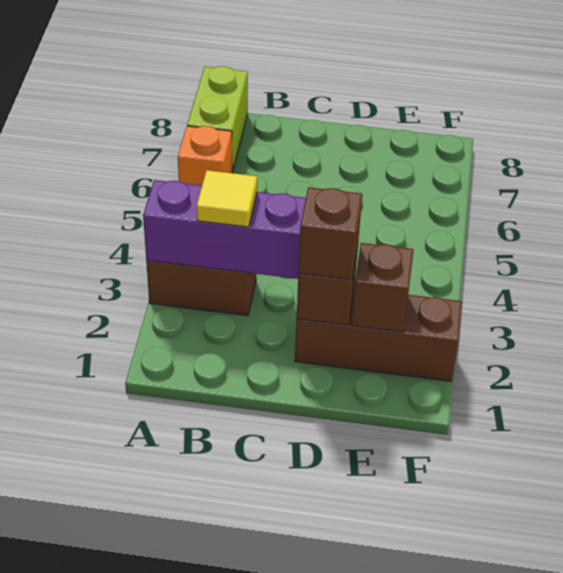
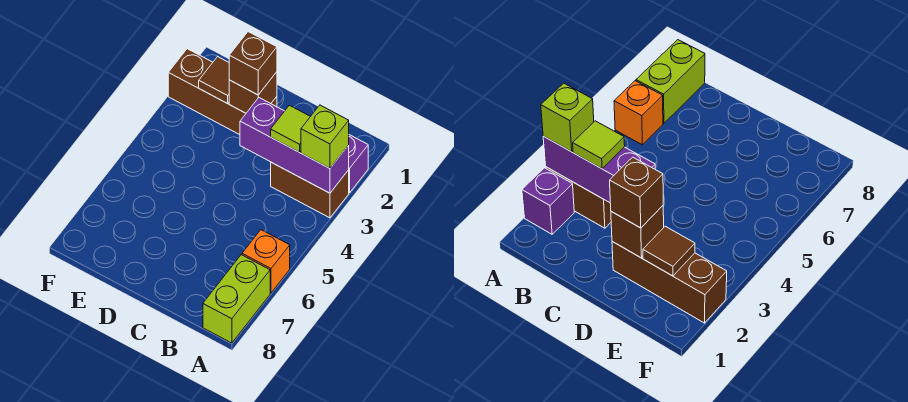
none -> purple brick A2 level 1
none -> lime brick A3 level 3
yellow tile B3 level 3 -> lime tile B3 level 3
brown brick E2 level 2 -> brown tile E2 level 2

